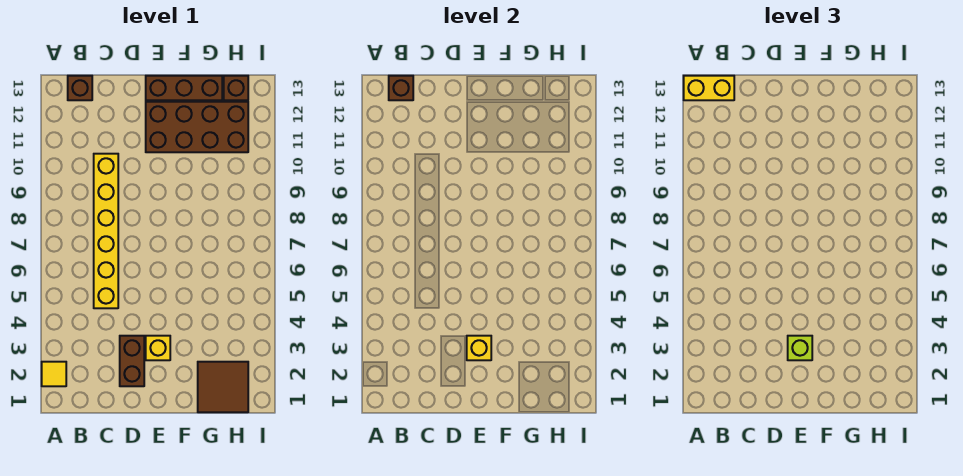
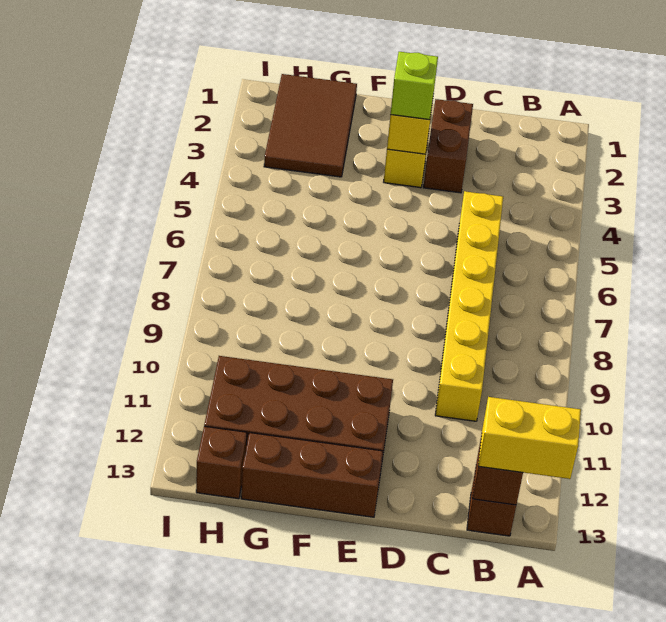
yellow tile A2 level 1 -> none
brown tile G1:H2 level 1 -> brown tile G1:H3 level 1

